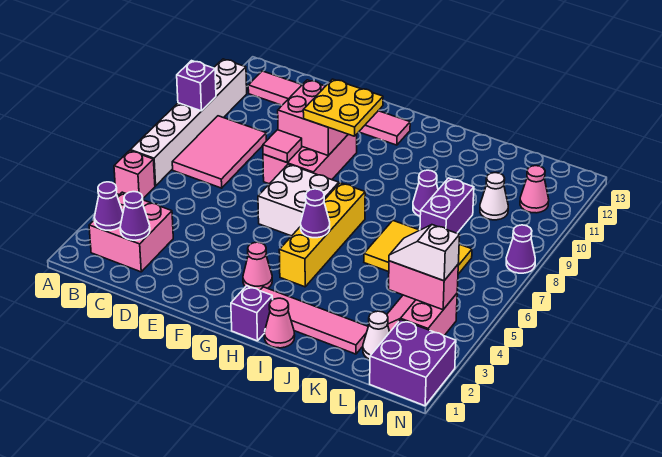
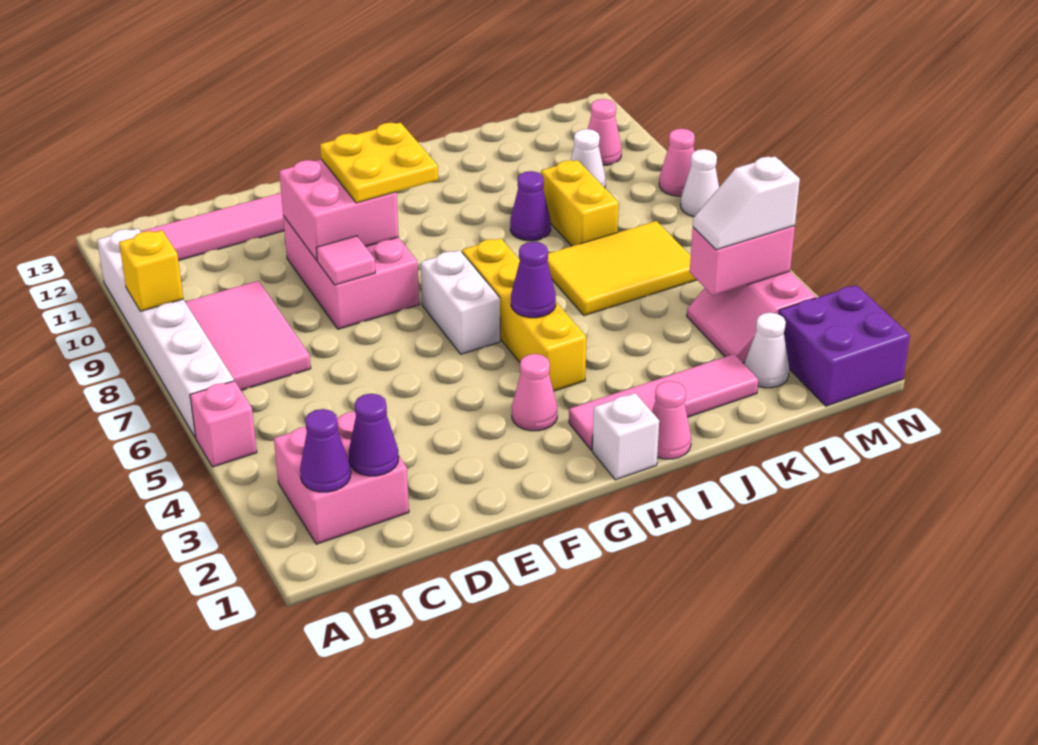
purple brick A9 level 2 -> yellow brick A9 level 2
white brick F6:G7 level 1 -> white brick G6:G7 level 1
purple brick H1 level 1 -> white brick H1 level 1
purple brick K8:K9 level 1 -> yellow brick K8:K9 level 1
purple cone N8 level 1 -> white cone N8 level 1
none -> pink cone N9 level 1

